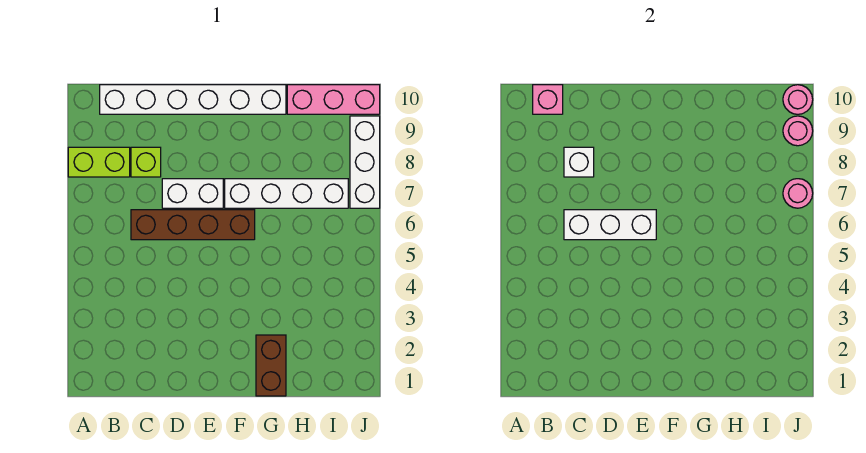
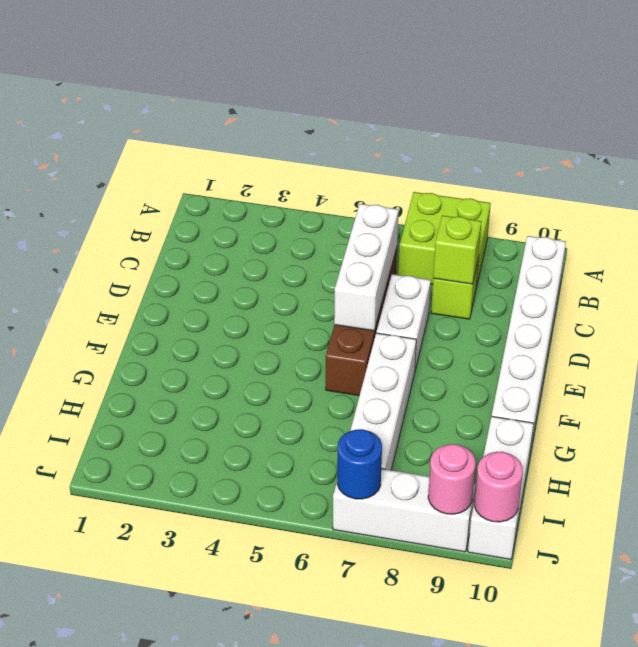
lime brick A8:B8 level 1 -> lime brick A7:B8 level 1
pink brick B10 level 2 -> none
white brick C8 level 2 -> lime brick C8 level 2
brown brick G1:G2 level 1 -> none
pink brick H10:J10 level 1 -> white brick H10:J10 level 1
pink round brick J7 level 2 -> blue round brick J7 level 2

